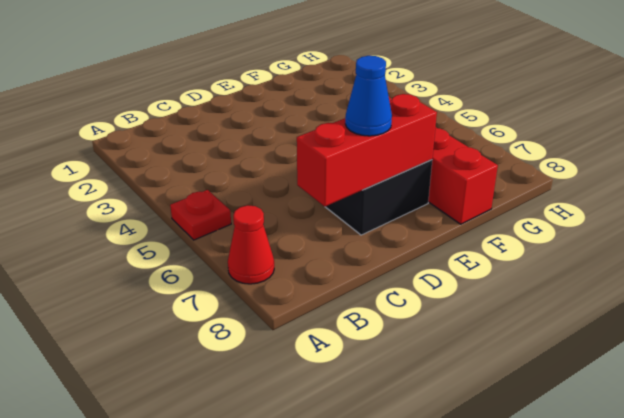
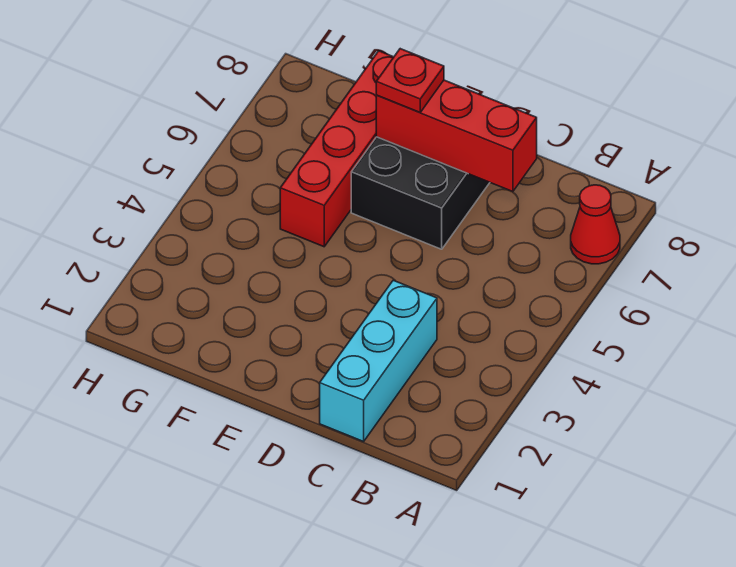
red plate A5 level 1 -> red plate E7 level 3
none -> cyan brick C1:C3 level 1
blue cone D7 level 3 -> none

